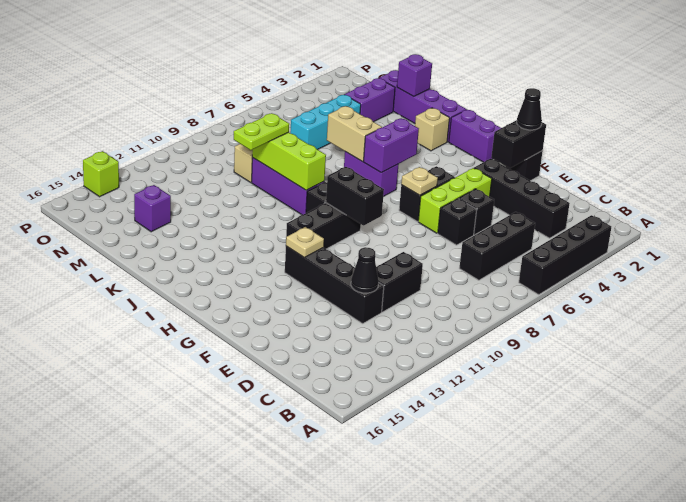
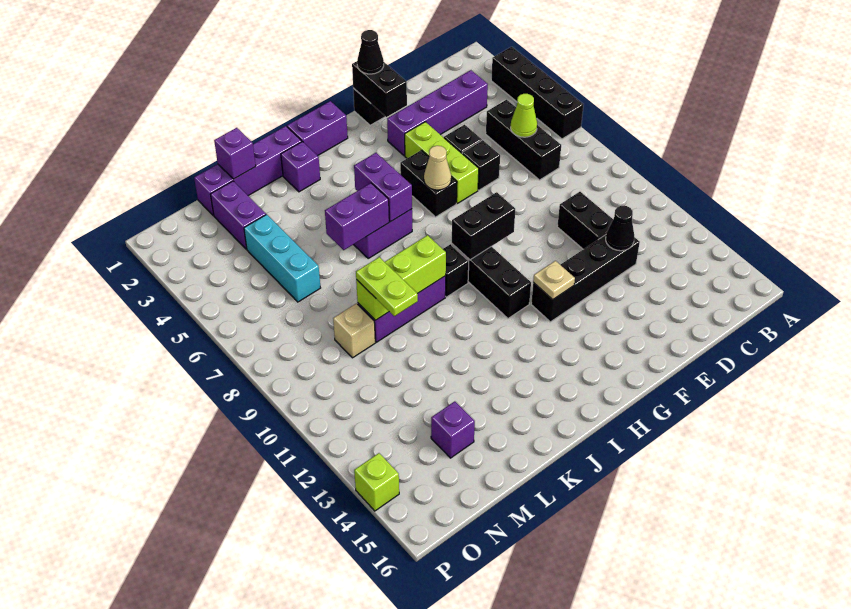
black brick C3:F3 level 1 -> purple brick C3:F3 level 1
none -> lime cone C6 level 2
tan plate G6 level 2 -> tan cone G6 level 2
tan brick J2 level 1 -> purple brick J2 level 1
tan brick J6:K6 level 2 -> purple brick J6:K6 level 2

